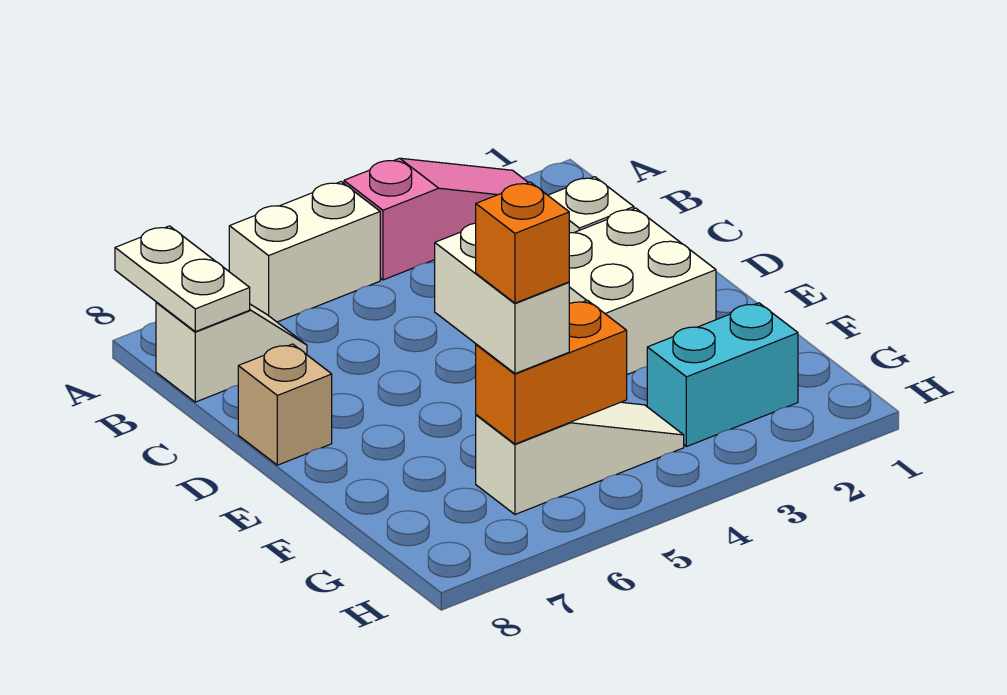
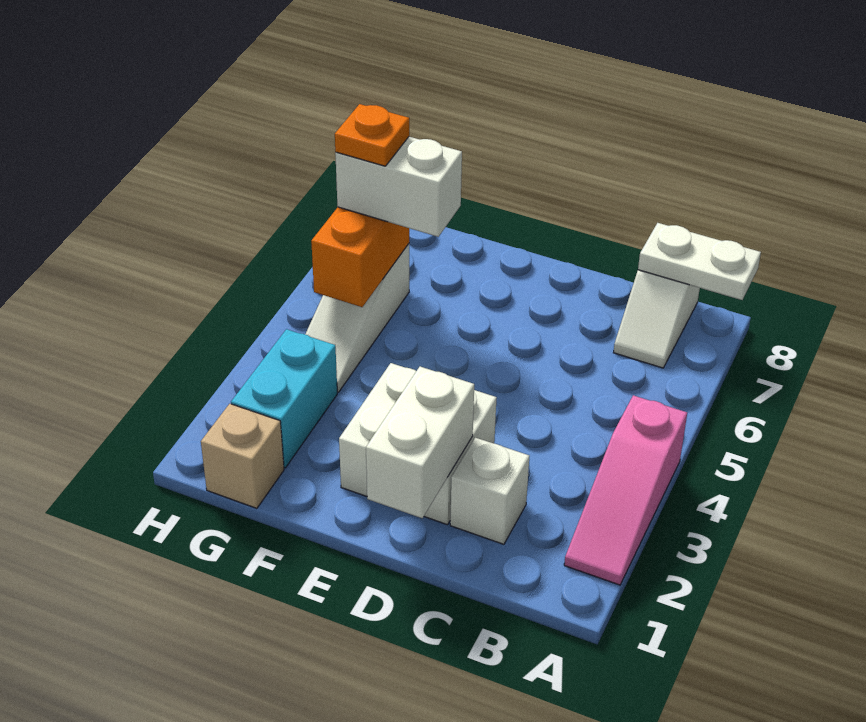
white brick A5:A6 level 1 -> white brick D1:D2 level 2
tan brick D8 level 1 -> tan brick G1 level 1
orange brick G6 level 4 -> orange plate G6 level 4

